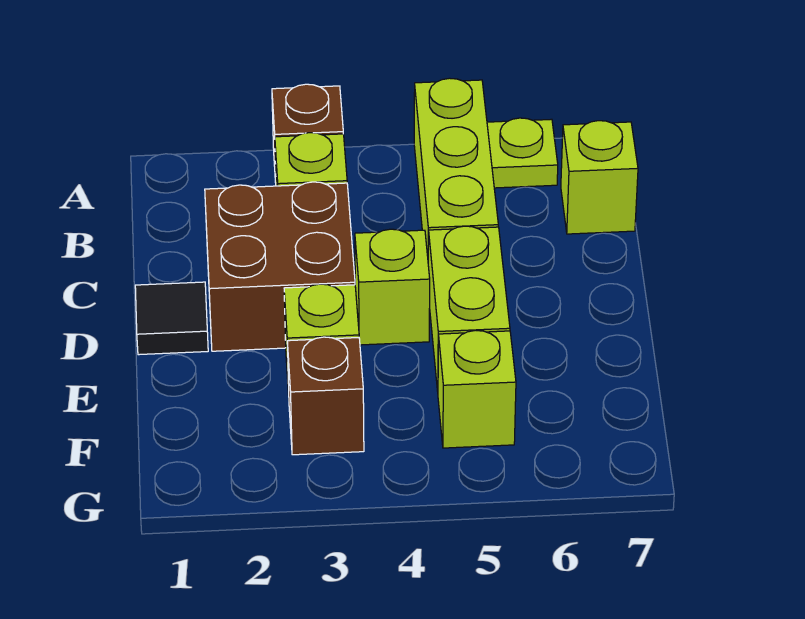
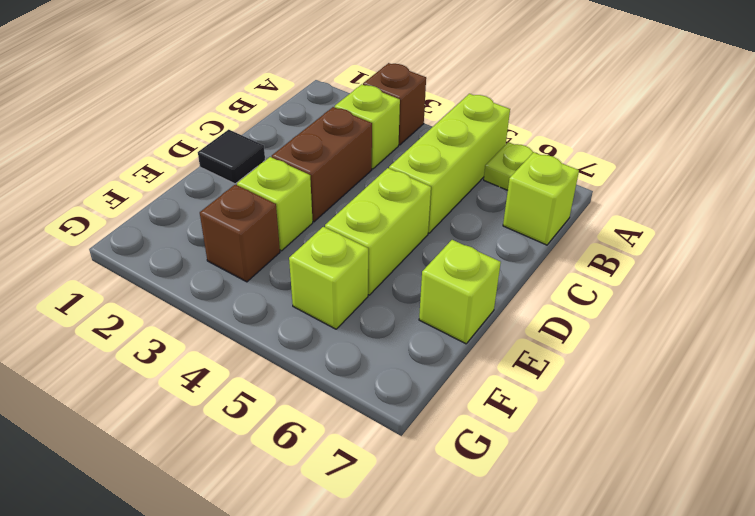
brown brick C2:D3 level 1 -> brown brick C3:D3 level 1
lime brick D4 level 1 -> lime brick E7 level 1

